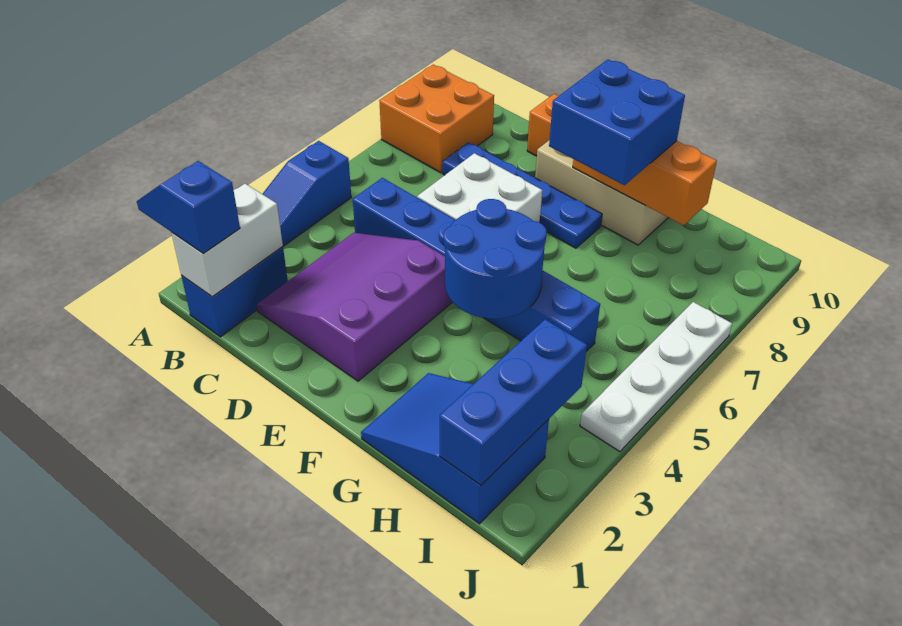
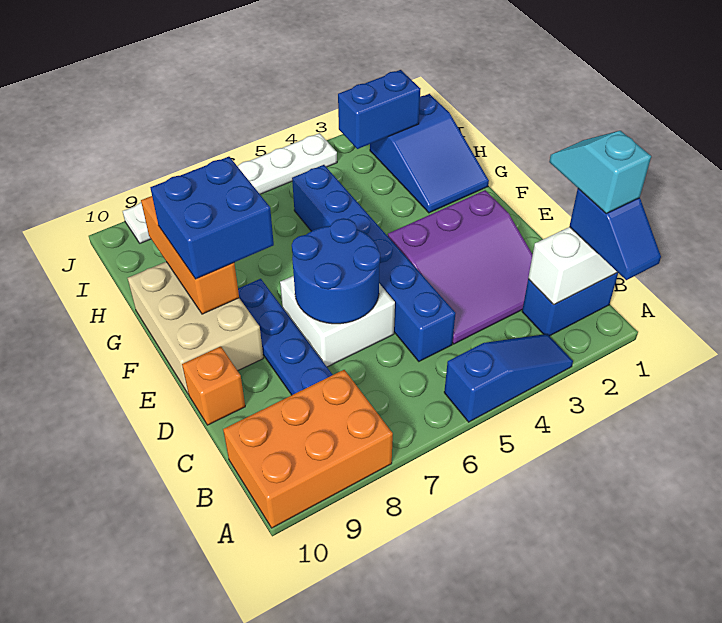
orange brick A8:B9 level 1 -> orange brick A8:B10 level 1
none -> cyan slope B1:C1 level 4 top B
blue round brick F4:G5 level 2 -> blue round brick D6:E7 level 2
blue brick I1:I3 level 2 -> blue brick I2:I3 level 2
white plate J4:J7 level 1 -> white plate J4:J9 level 1

